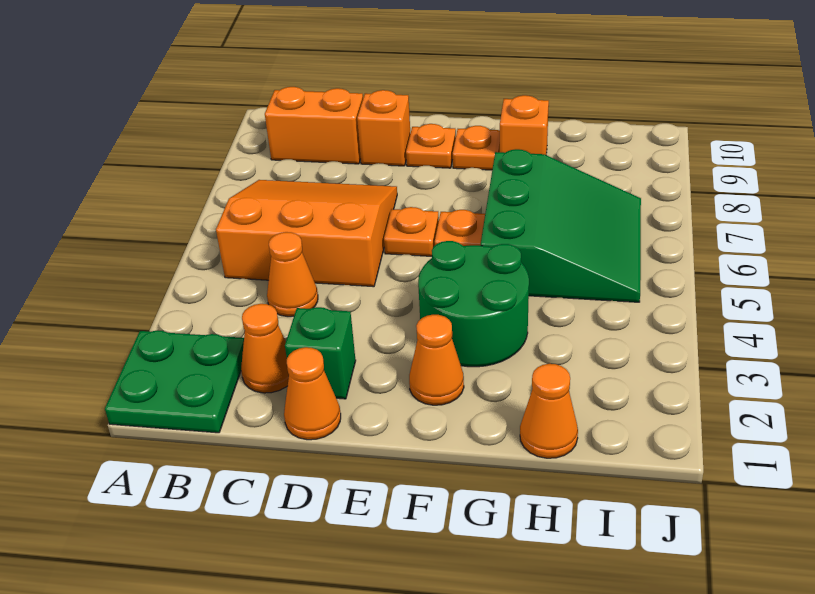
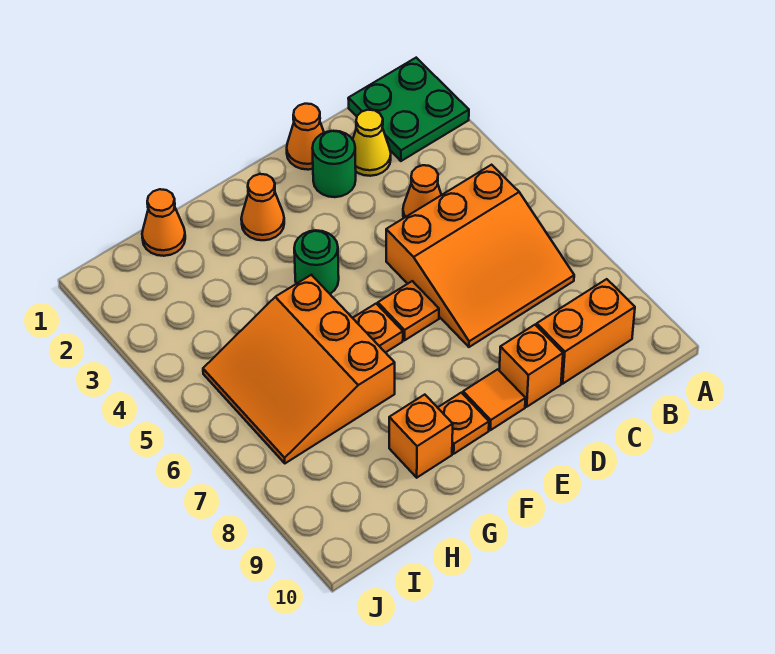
orange cone C2 level 1 -> yellow cone C2 level 1
green brick D2 level 1 -> green round brick D2 level 1
orange plate E9 level 1 -> orange tile E9 level 1
green round brick F3:G4 level 1 -> green round brick F4 level 1
green slope G5:I7 level 1 top G -> orange slope G5:I7 level 1 top G

